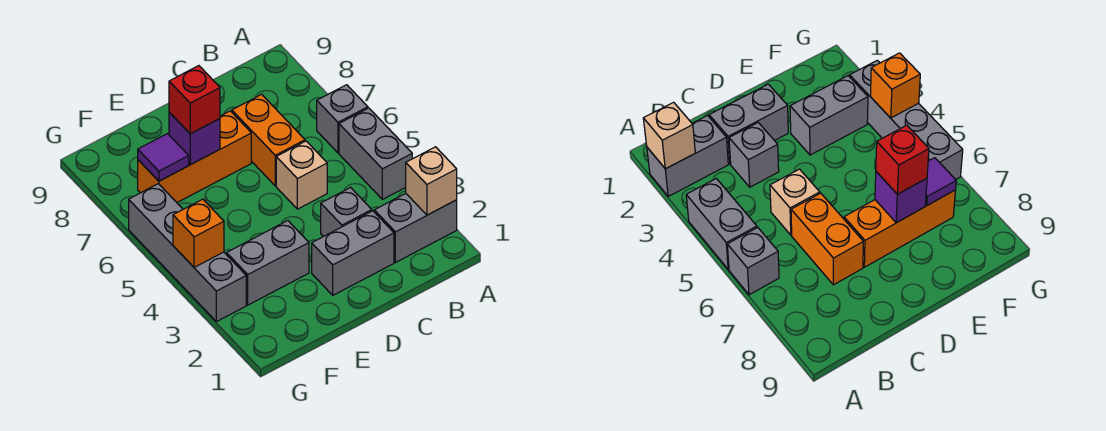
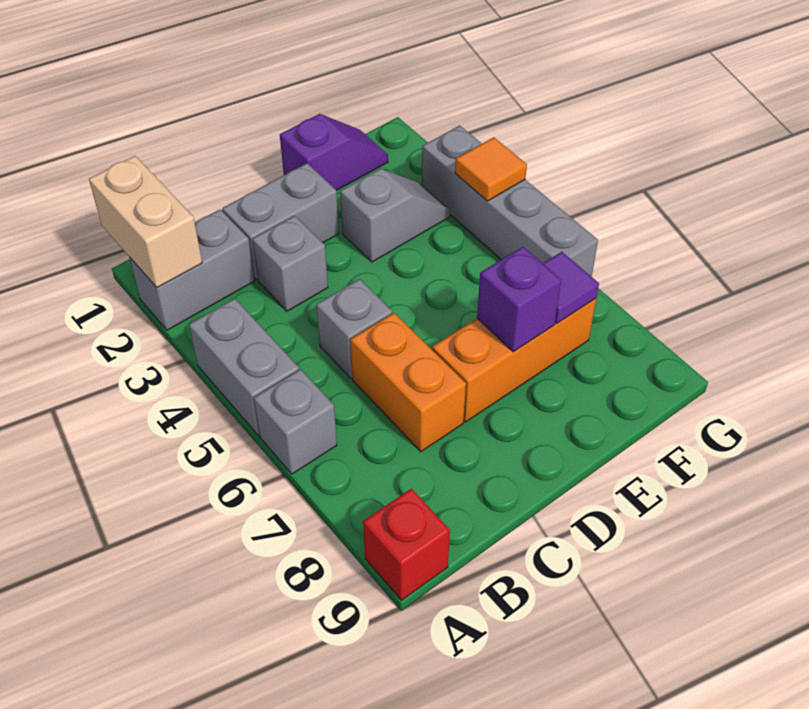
tan brick A2 level 2 -> tan brick A1:A2 level 2
tan brick C5 level 1 -> grey brick C5 level 1
none -> purple slope E1:F1 level 1 top E
grey brick E3:F3 level 1 -> grey slope E3:F3 level 1 top E
red brick E7 level 3 -> red brick A9 level 1
orange brick G4 level 2 -> orange tile G4 level 2

